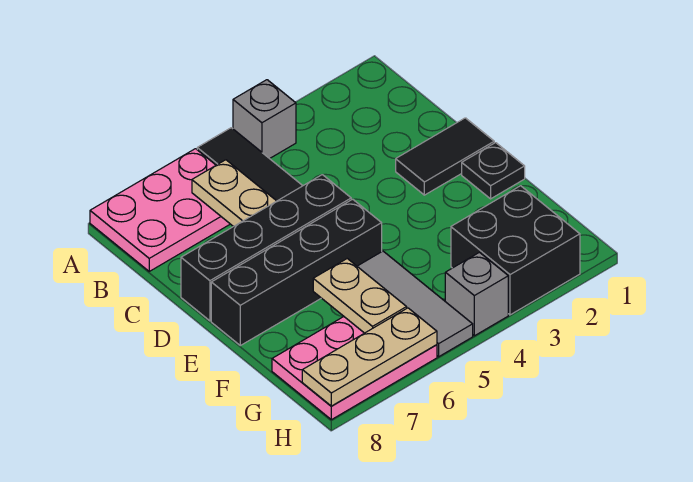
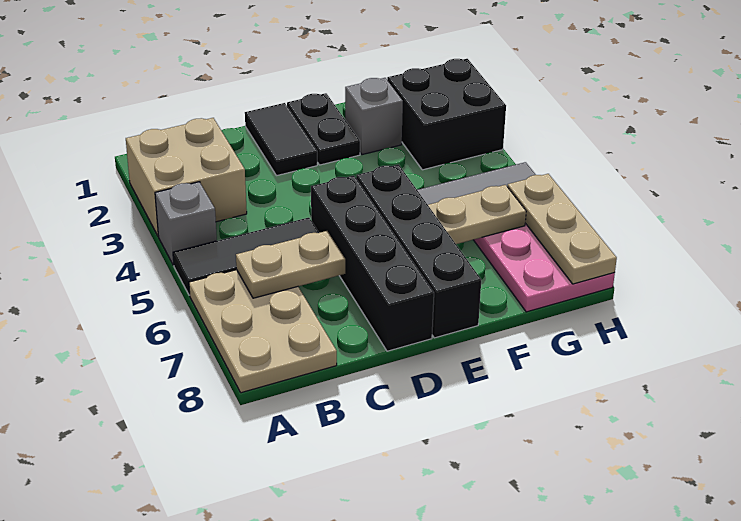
none -> tan brick A2:B3 level 1
pink plate A6:B8 level 1 -> tan plate A6:B8 level 1
black plate E1 level 1 -> black plate E1:E2 level 1
grey brick H4 level 1 -> grey brick F2 level 1

